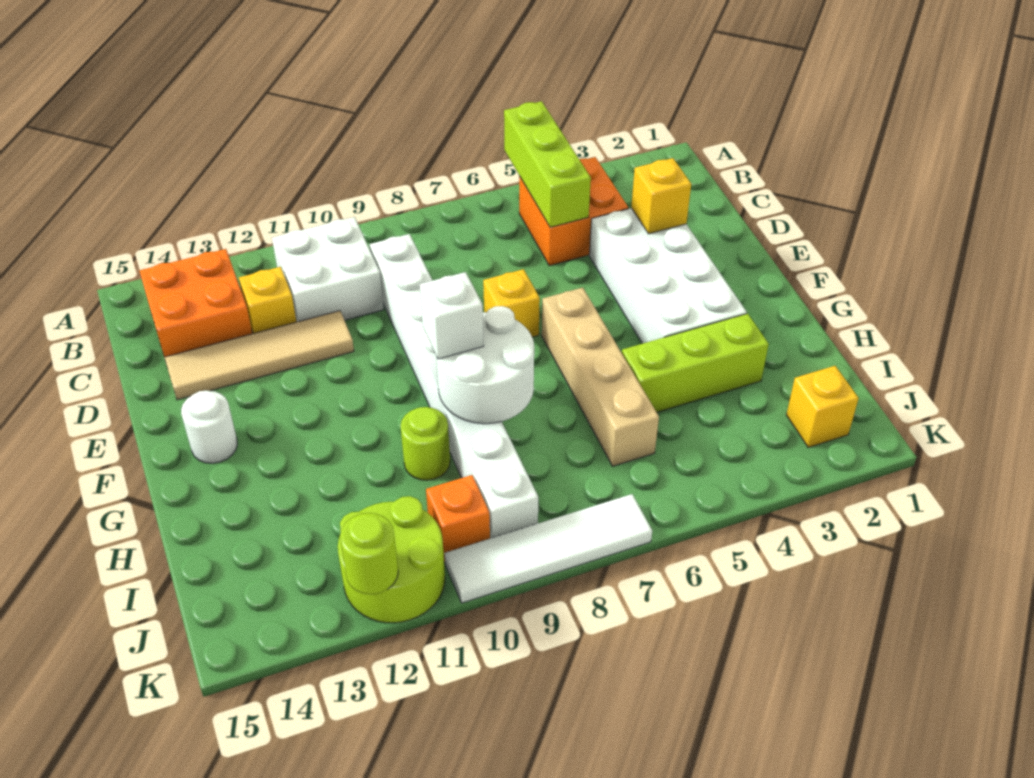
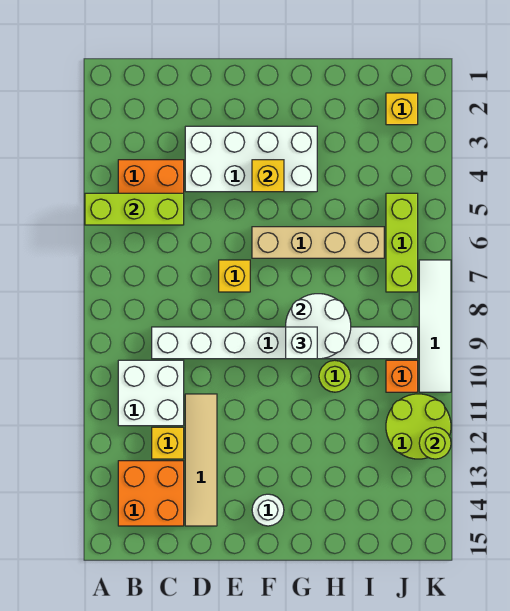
yellow brick D3 level 2 -> yellow brick F4 level 2
lime brick H3:H5 level 1 -> lime brick J5:J7 level 1

